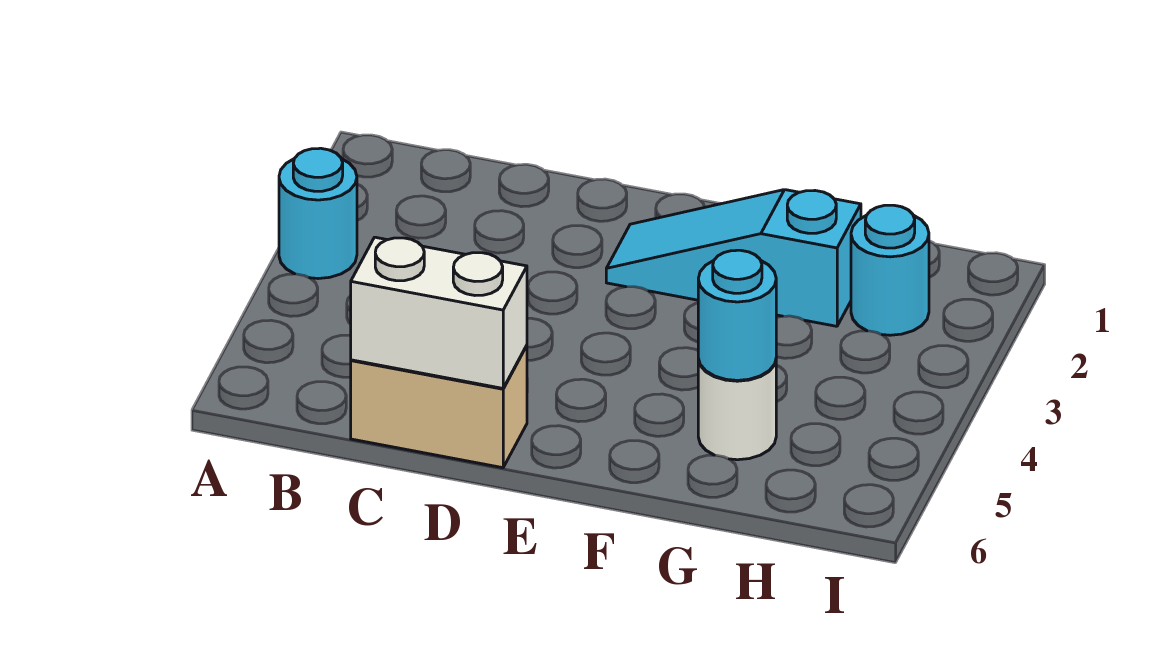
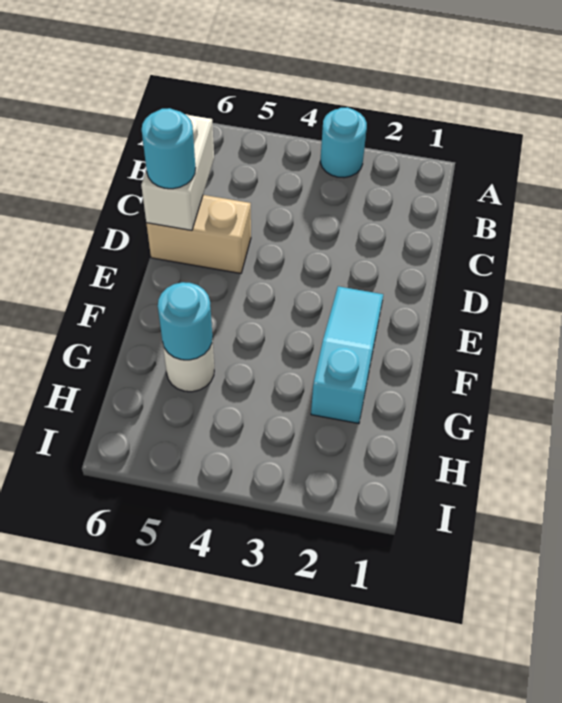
tan brick C6:D6 level 1 -> tan brick D5:D6 level 1
cyan round brick H2 level 1 -> cyan round brick D6 level 3

